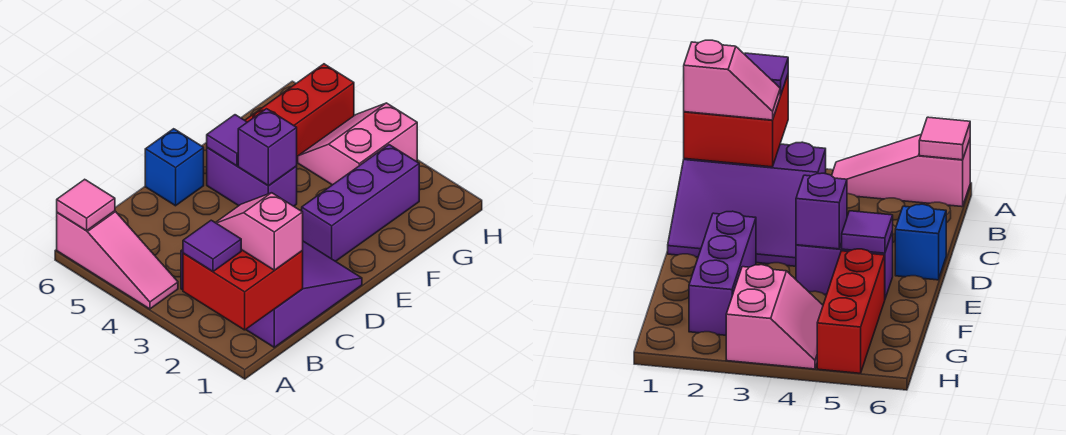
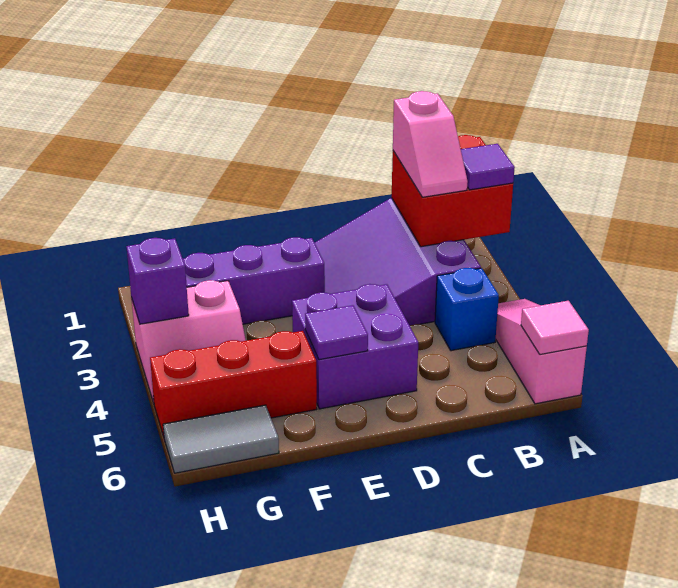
blue brick D6 level 1 -> blue brick B4 level 1
purple brick E4:E5 level 1 -> purple brick D4:E5 level 1
purple brick E4 level 2 -> purple brick H3 level 2
none -> grey tile G6:H6 level 1

